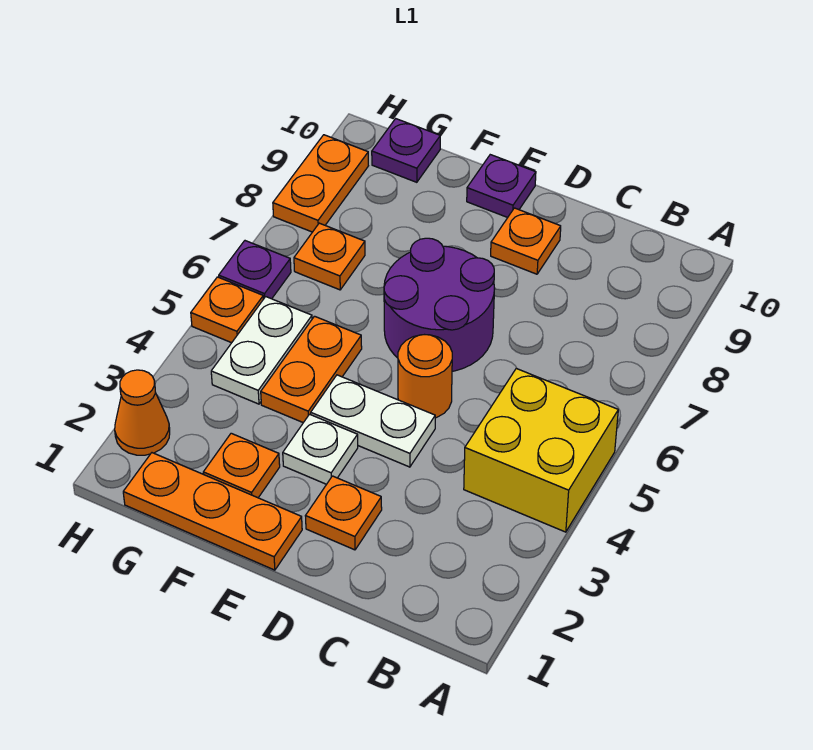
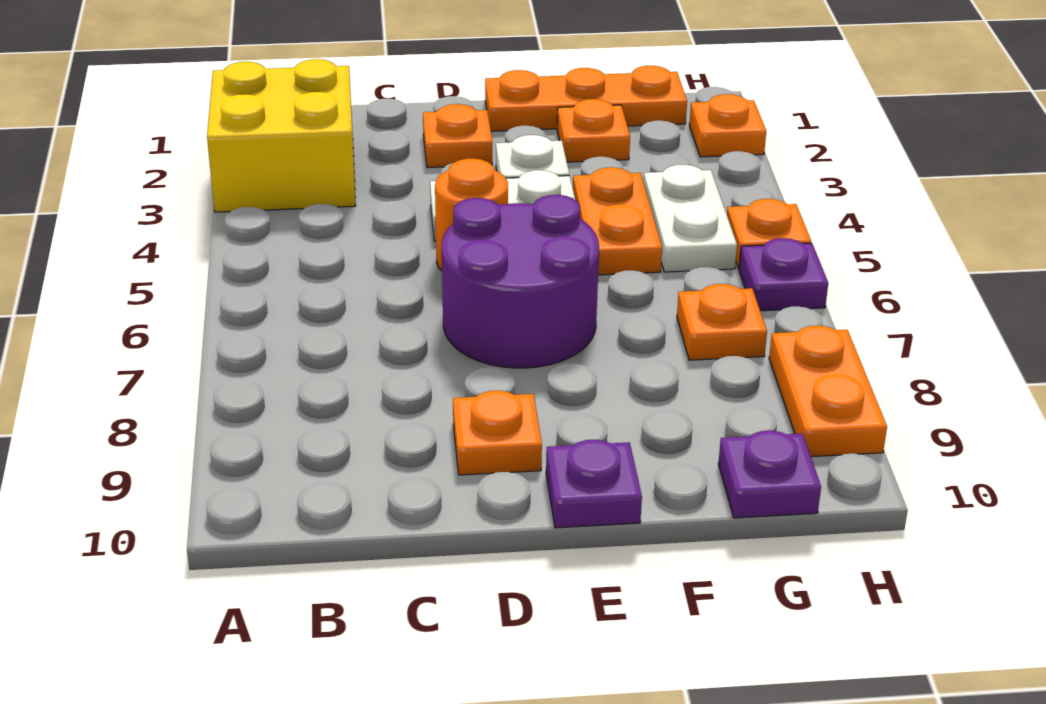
yellow brick A4:B5 level 1 -> yellow brick A2:B3 level 1
orange cone H2 level 1 -> orange plate H2 level 1

